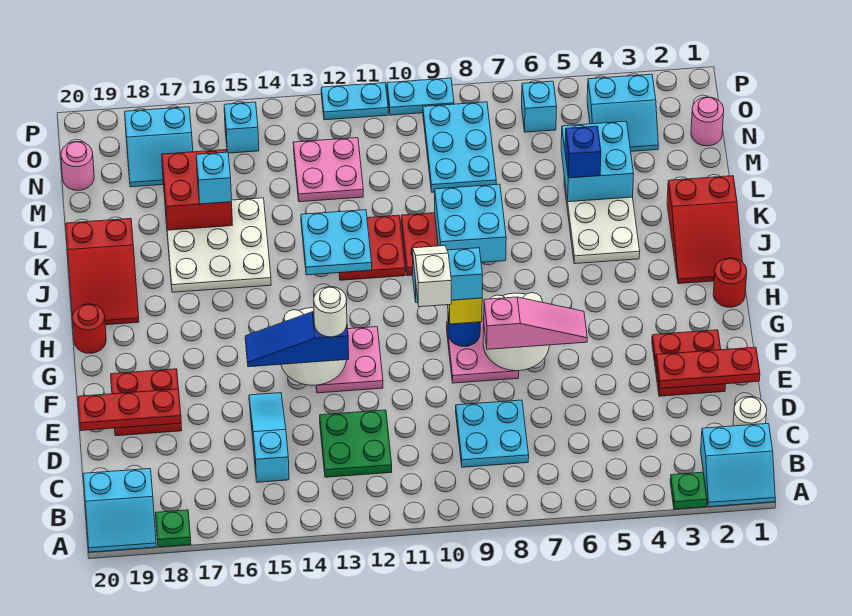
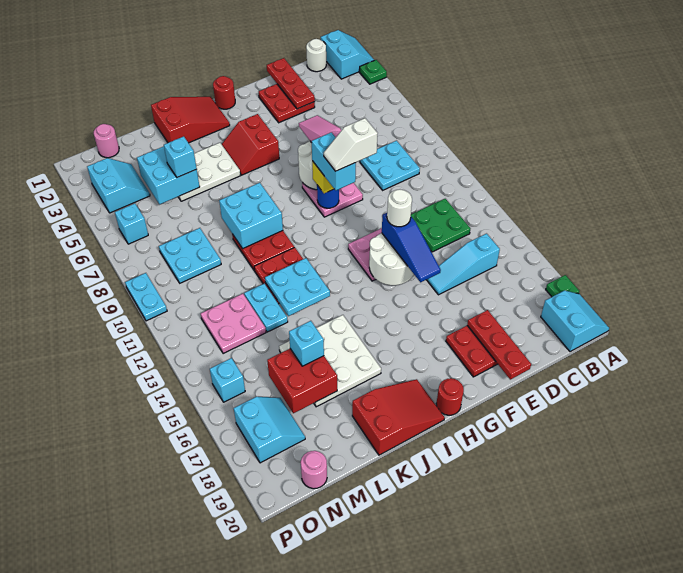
none -> red slope H4:I5 level 1 top H
blue brick L5 level 3 -> cyan brick L5 level 3
cyan plate M8:O9 level 1 -> cyan plate M8:N9 level 1
cyan plate P11:P12 level 1 -> cyan plate L12:L13 level 1

